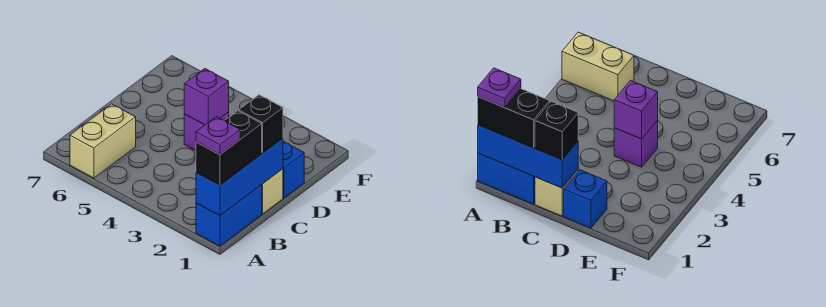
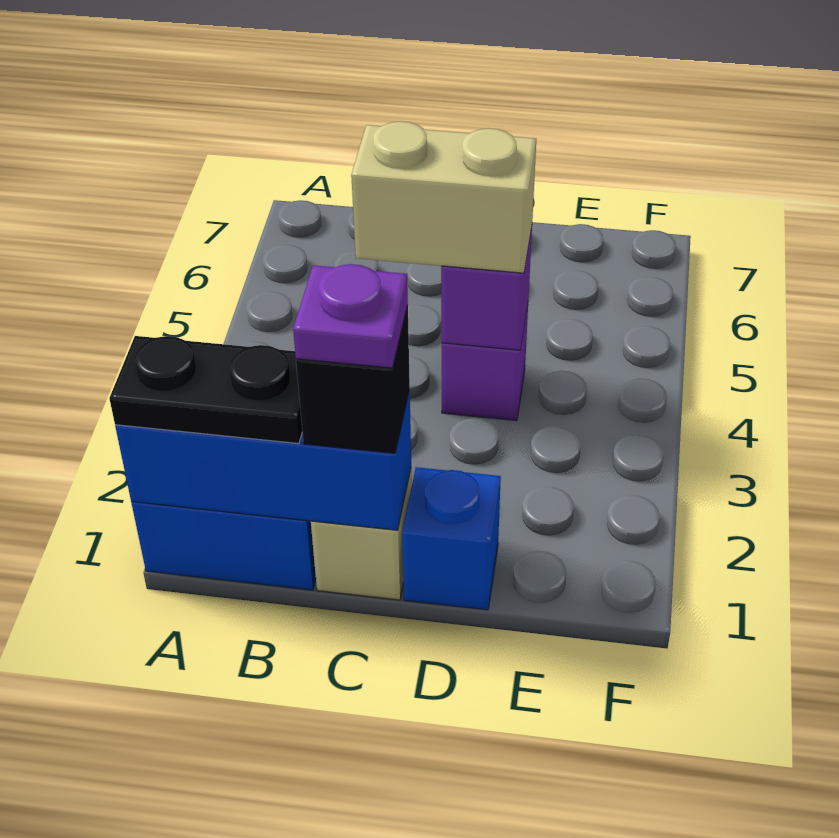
black brick A1:B1 level 3 -> black plate A1:B1 level 3
purple plate A1 level 4 -> purple plate C1 level 4
tan brick A6:B6 level 1 -> tan brick C4:D4 level 3

